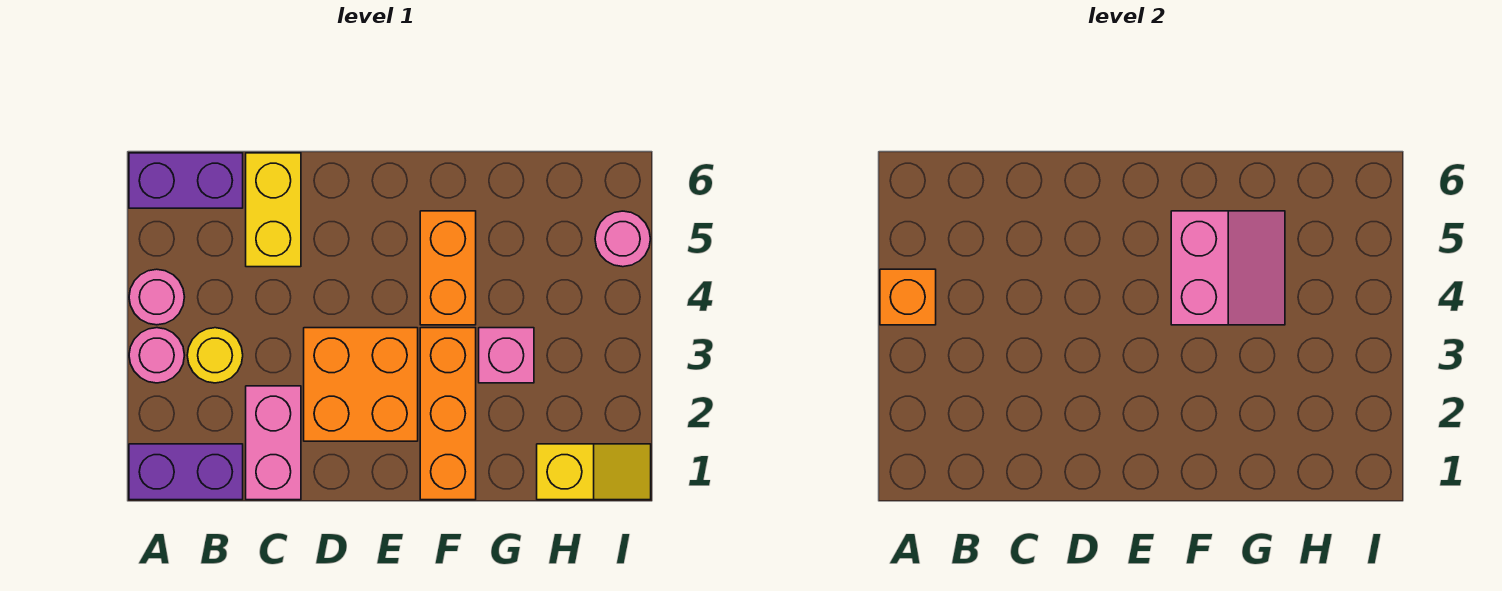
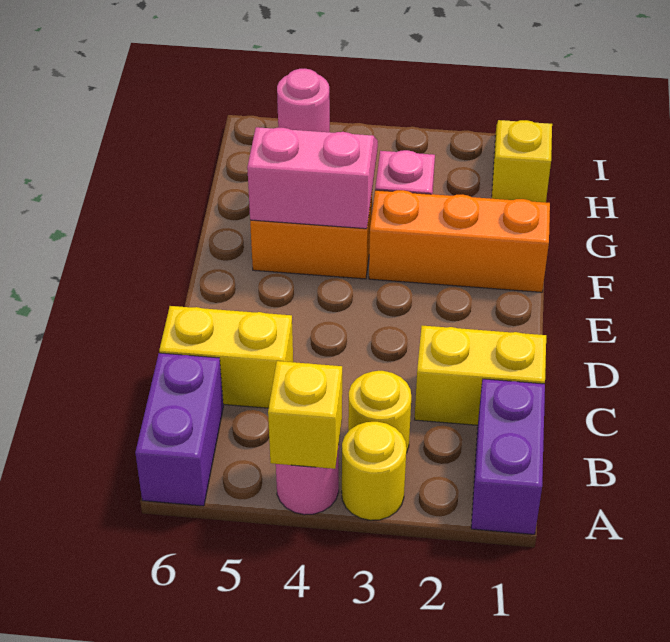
pink round brick A3 level 1 -> yellow round brick A3 level 1
orange brick A4 level 2 -> yellow brick A4 level 2
pink brick C1:C2 level 1 -> yellow brick C1:C2 level 1
orange brick D2:E3 level 1 -> none

